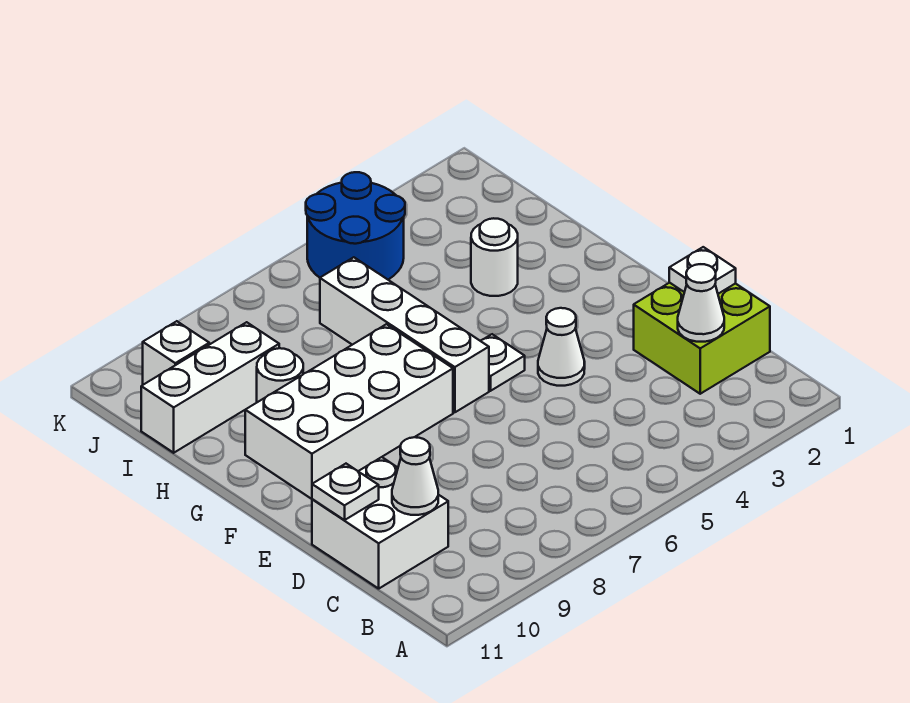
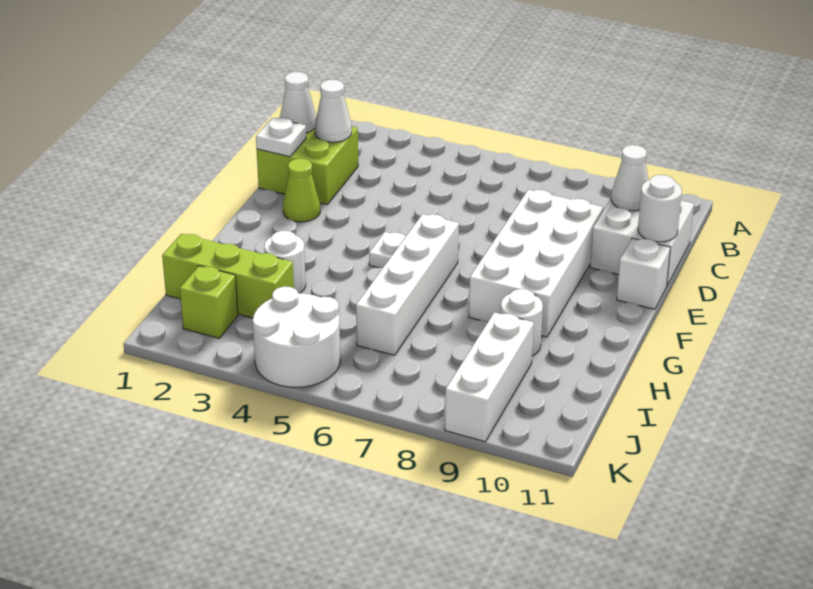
white plate D11 level 2 -> white round brick D11 level 2
none -> lime cone E2 level 1
white cone E4 level 1 -> white cone C1 level 2
white brick F7:G10 level 1 -> white brick D8:G9 level 1
none -> lime brick I1:I3 level 1
white brick I9:I11 level 1 -> white brick I9:K9 level 1
none -> lime brick J2 level 1
blue round brick J4:K5 level 1 -> white round brick J4:K5 level 1
white brick J10 level 1 -> white brick E11 level 1

